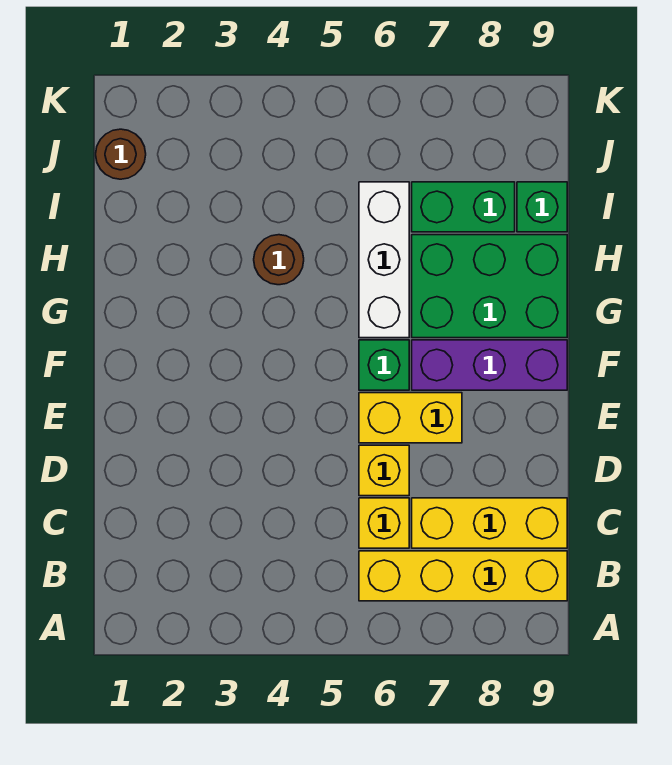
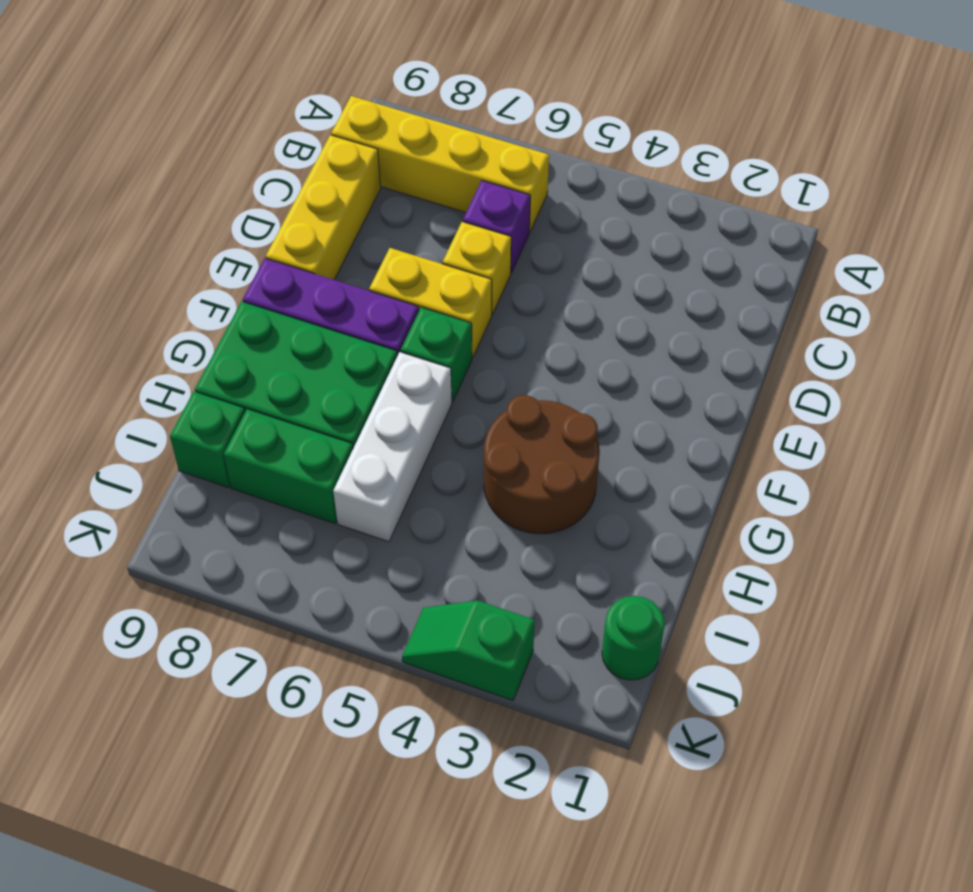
yellow brick C6 level 1 -> purple brick C6 level 1
yellow brick C7:C9 level 1 -> yellow brick C9:E9 level 1
brown round brick H4 level 1 -> brown round brick G3:H4 level 1
brown round brick J1 level 1 -> green round brick J1 level 1
none -> green slope K3:K4 level 1 top 3

